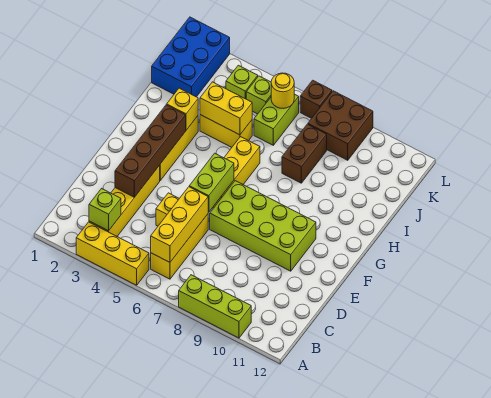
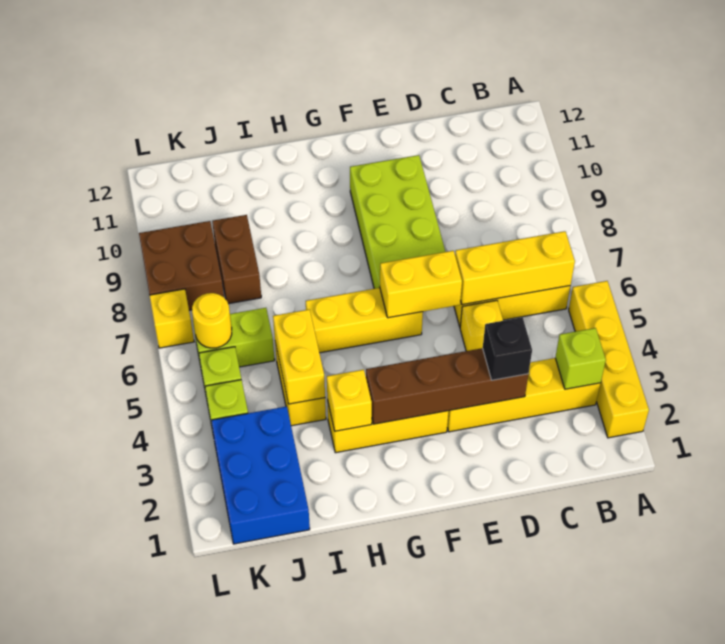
yellow brick A3:A5 level 1 -> yellow brick A2:A5 level 1
lime brick A8:A10 level 1 -> none
none -> black brick D3 level 3
lime brick E6:F6 level 2 -> yellow brick E6:F6 level 2
brown brick I8:J8 level 1 -> brown brick J8:J9 level 1
blue brick J1:L2 level 1 -> blue brick J1:K3 level 1
brown brick L7 level 1 -> yellow brick L7 level 1

